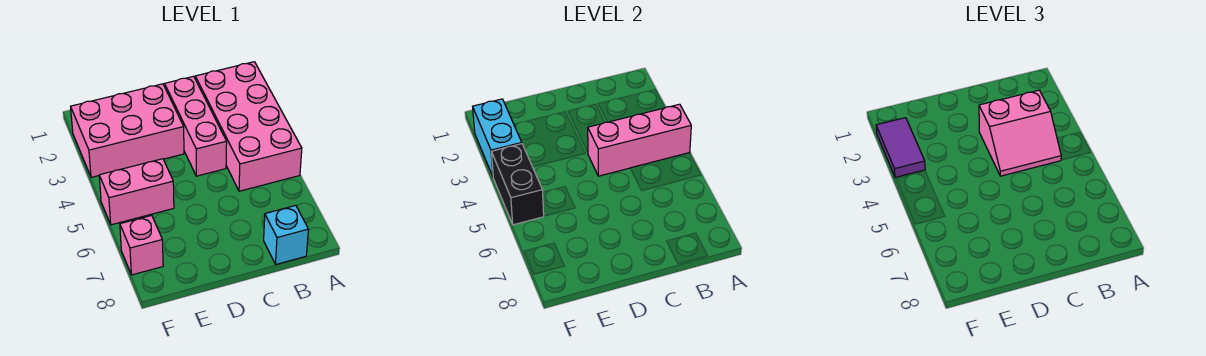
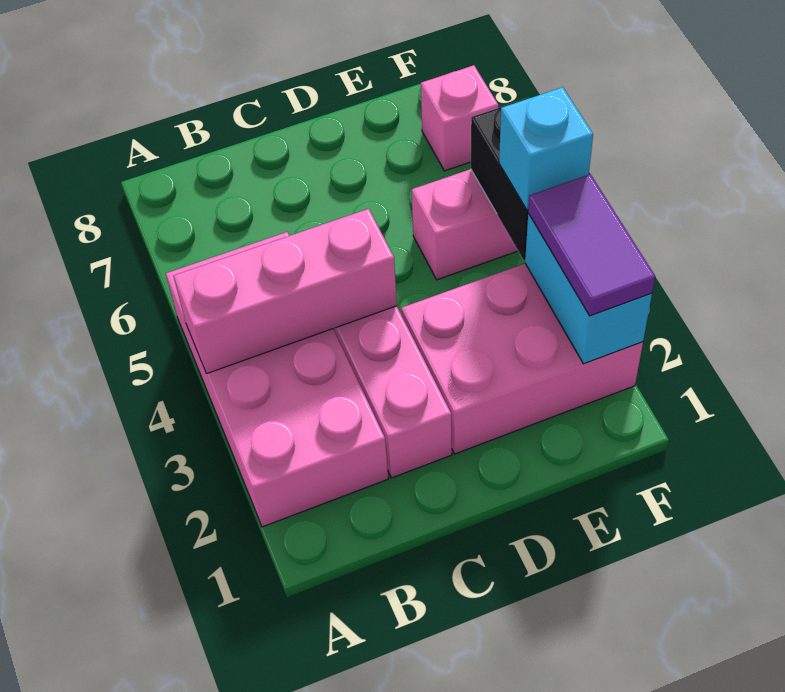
pink slope B3:C4 level 3 top 3 -> none
cyan brick B8 level 1 -> cyan brick F4 level 3

